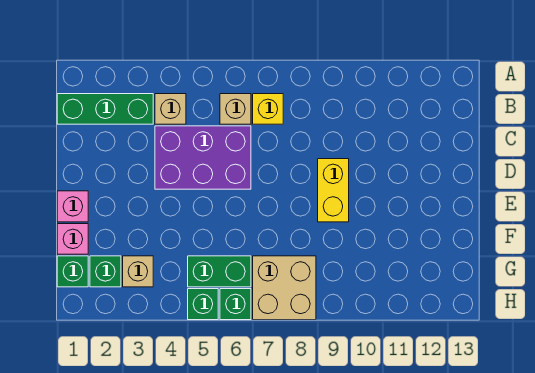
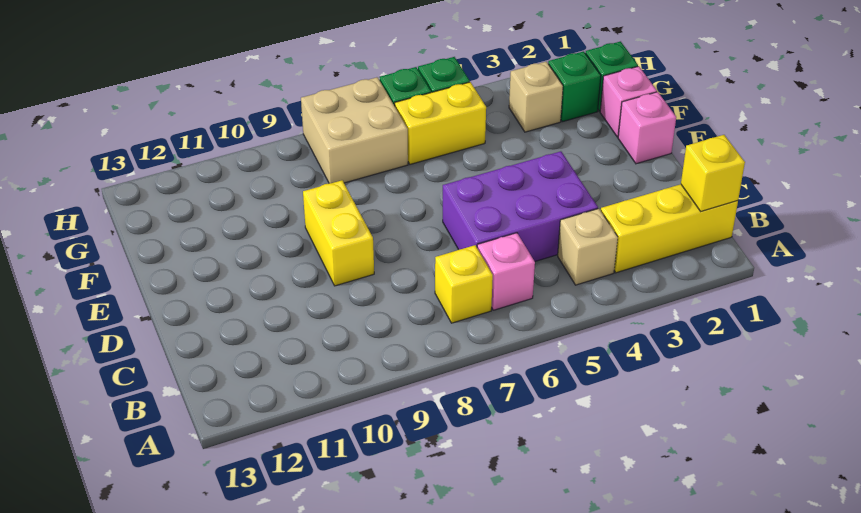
green brick B1:B3 level 1 -> yellow brick B1:B3 level 1
none -> yellow brick B1 level 2
tan brick B6 level 1 -> pink brick B6 level 1
green brick G5:G6 level 1 -> yellow brick G5:G6 level 1

